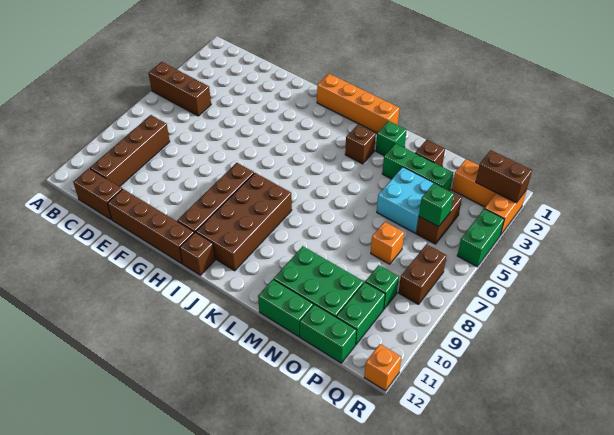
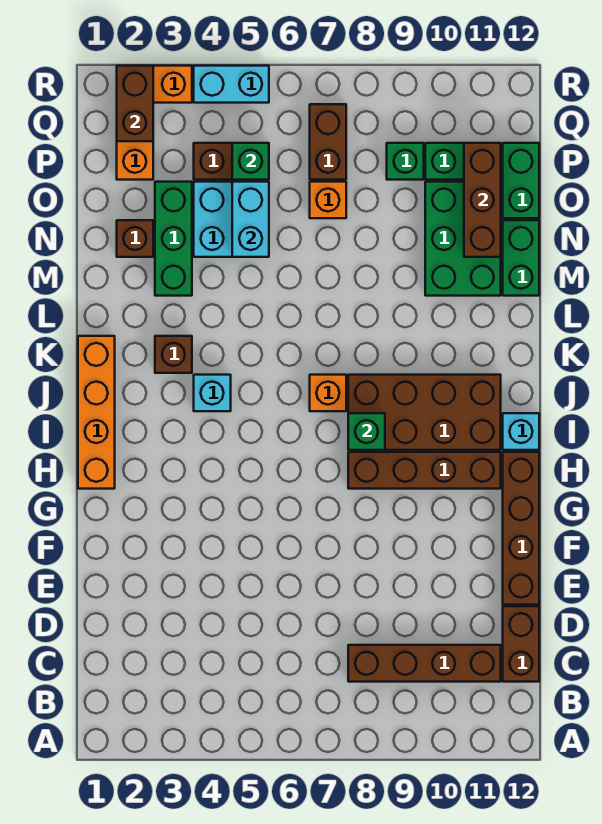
brown brick A5:C5 level 1 -> brown brick N11:P11 level 2
brown brick I12 level 1 -> cyan brick I12 level 1
none -> cyan brick J4 level 1
green brick L2 level 1 -> green brick I8 level 2
none -> cyan brick N5:O5 level 2
brown brick Q7:Q8 level 1 -> brown brick P7:Q7 level 1
green brick R4:R5 level 1 -> cyan brick R4:R5 level 1
orange brick R12 level 1 -> orange brick J7 level 1

